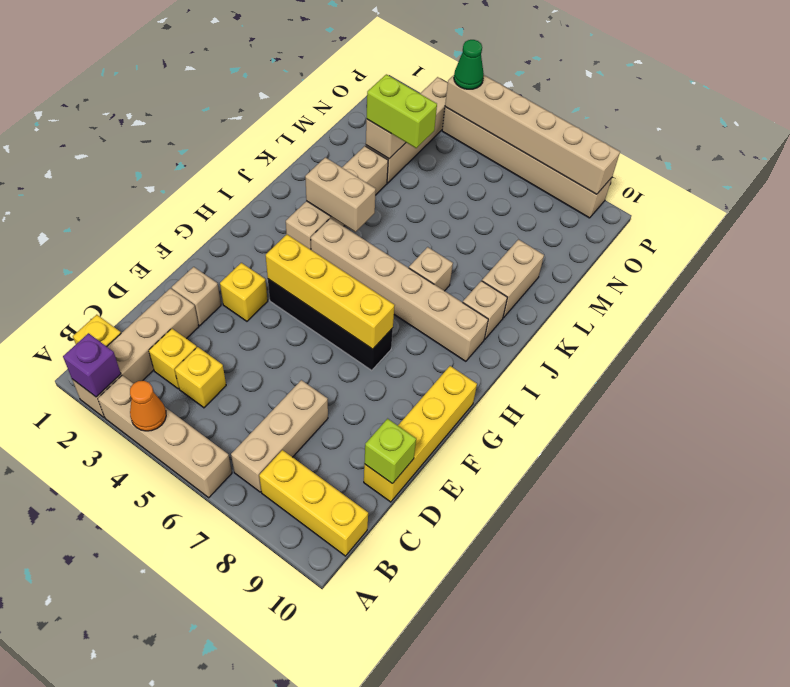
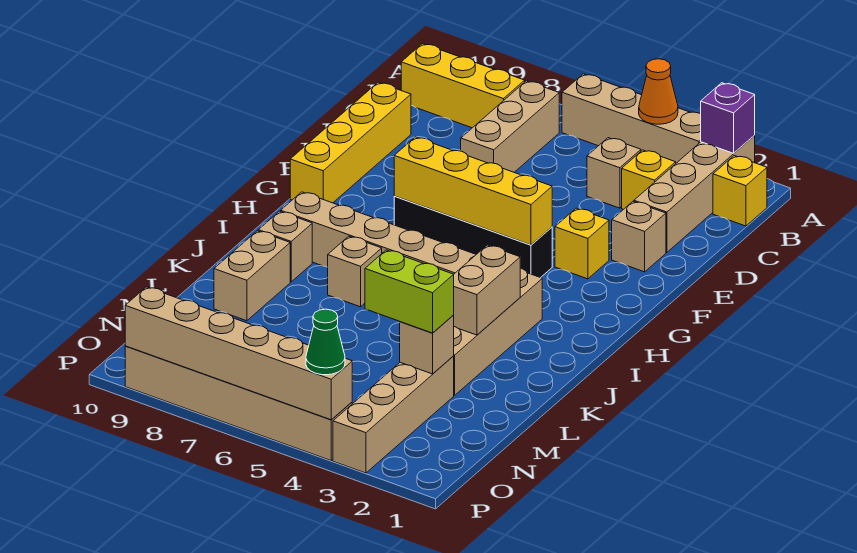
yellow brick C4 level 1 -> tan brick C4 level 1
lime brick D10 level 2 -> none
tan brick J3:J4 level 2 -> tan brick J3:K3 level 2

